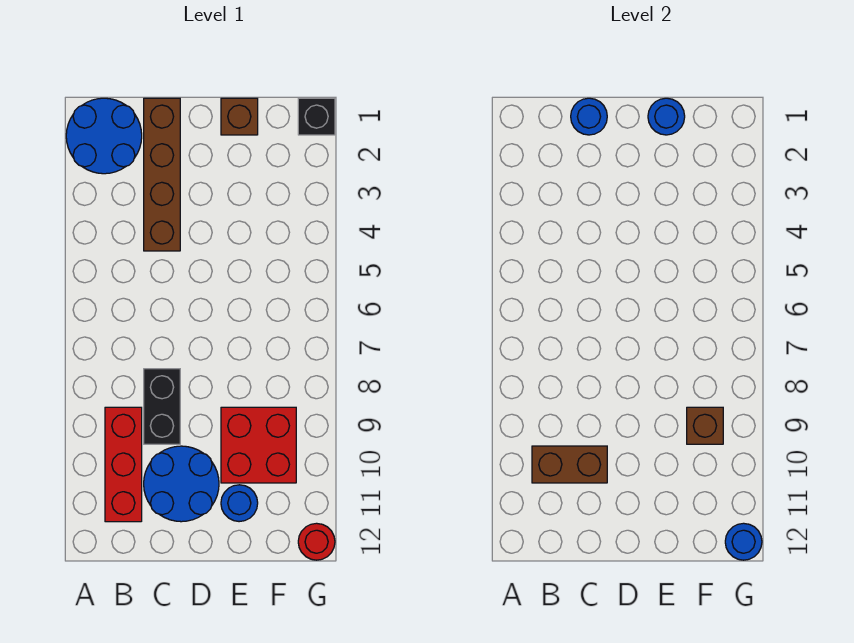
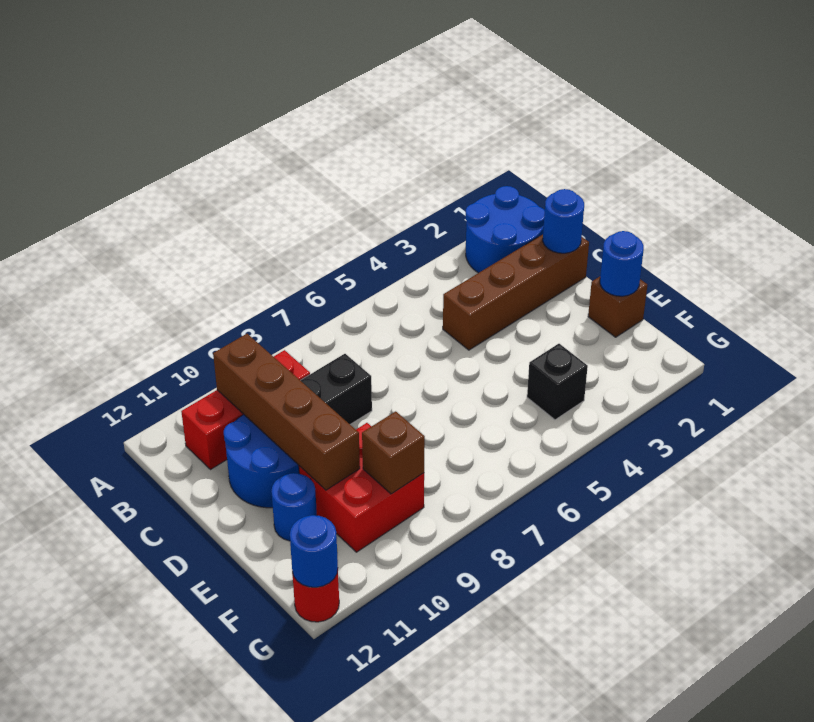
brown brick B10:C10 level 2 -> brown brick B10:E10 level 2
black brick G1 level 1 -> black brick F4 level 1

